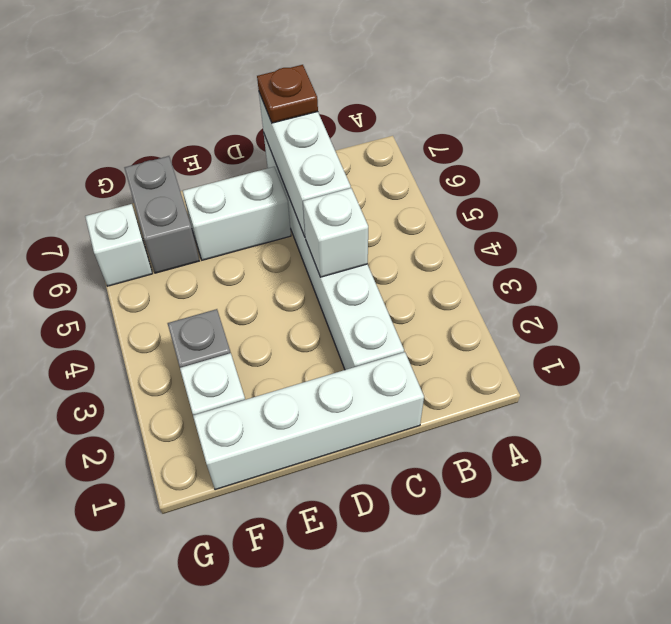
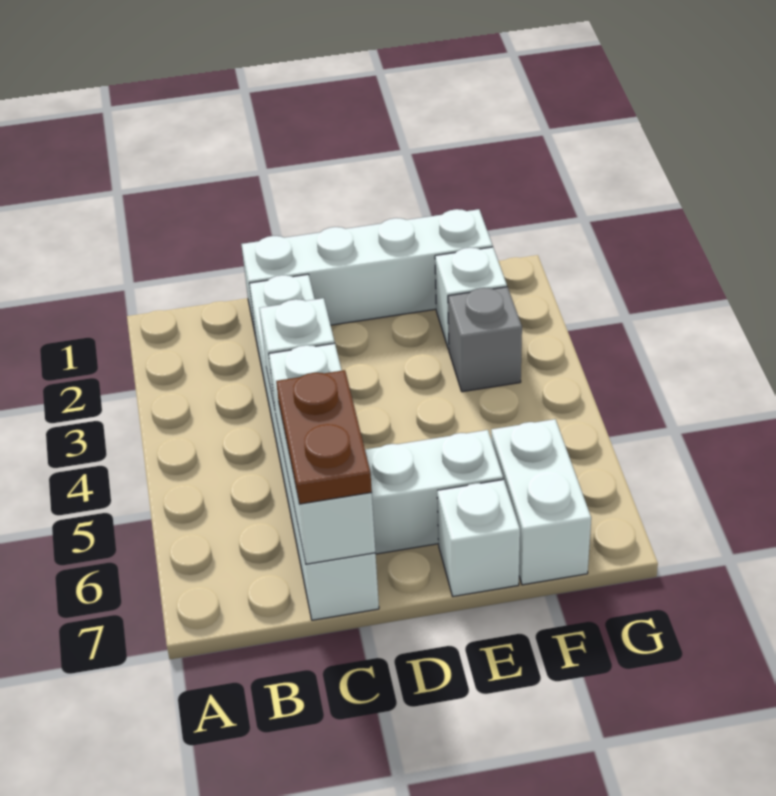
brown plate C7 level 3 -> brown plate C6:C7 level 3
grey brick F6:F7 level 1 -> white brick F6:F7 level 1
white brick G6 level 1 -> white brick E7 level 1

